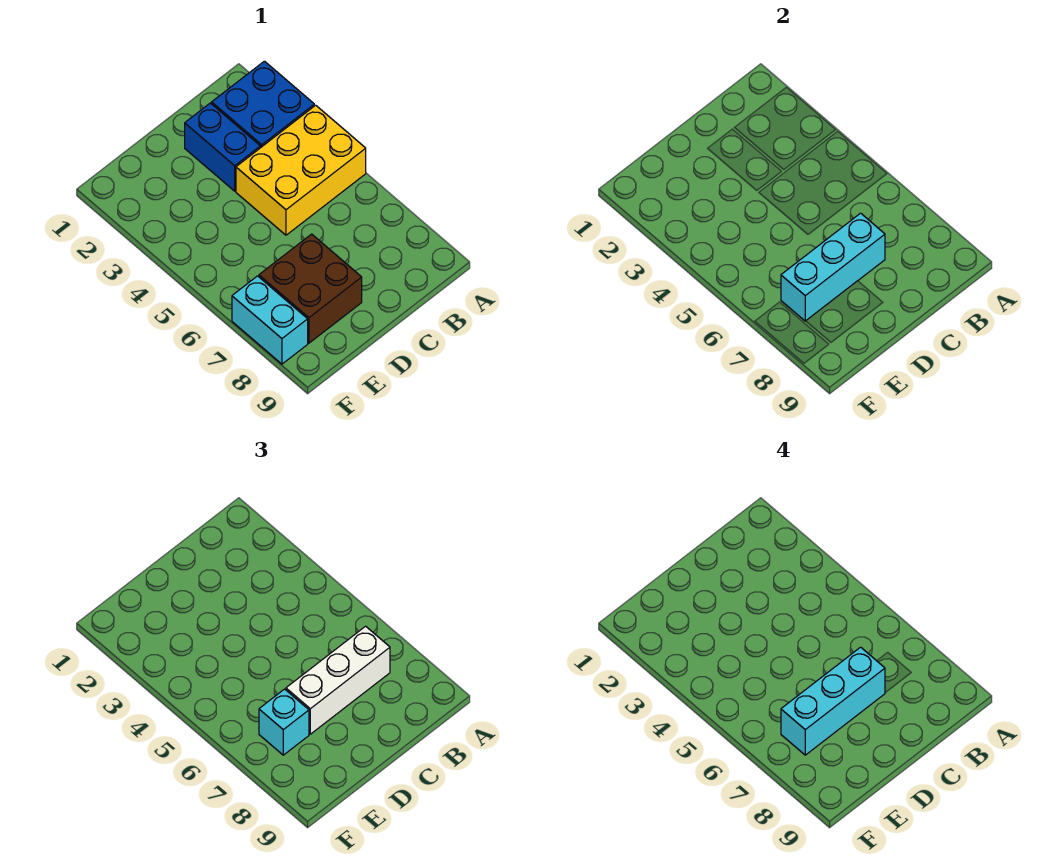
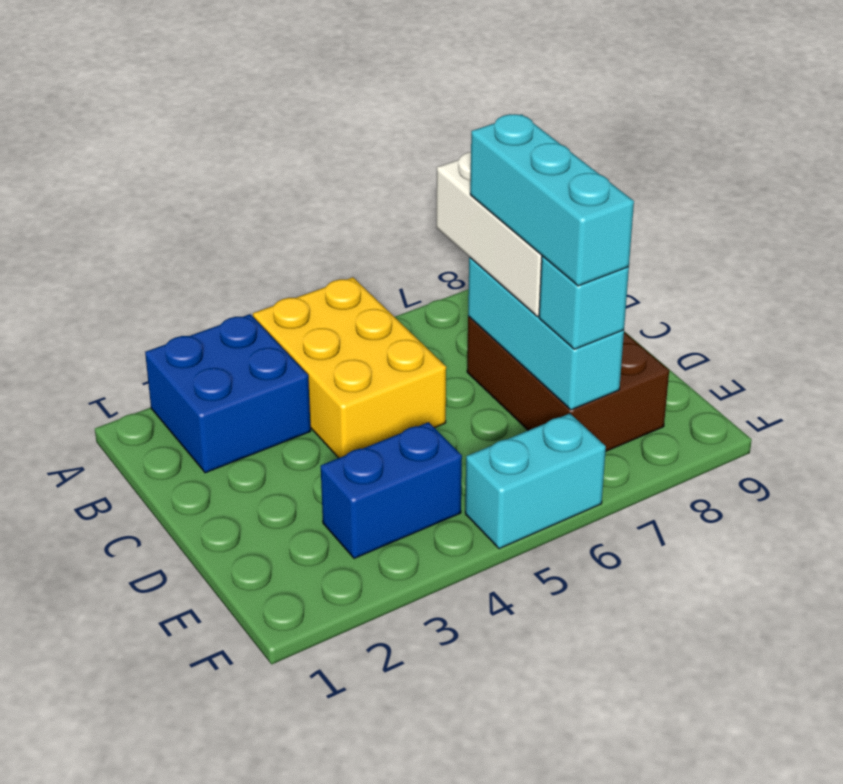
blue brick C2:C3 level 1 -> blue brick E3:E4 level 1
brown brick D7:E8 level 1 -> brown brick C7:E8 level 1
cyan brick F7:F8 level 1 -> cyan brick F5:F6 level 1

